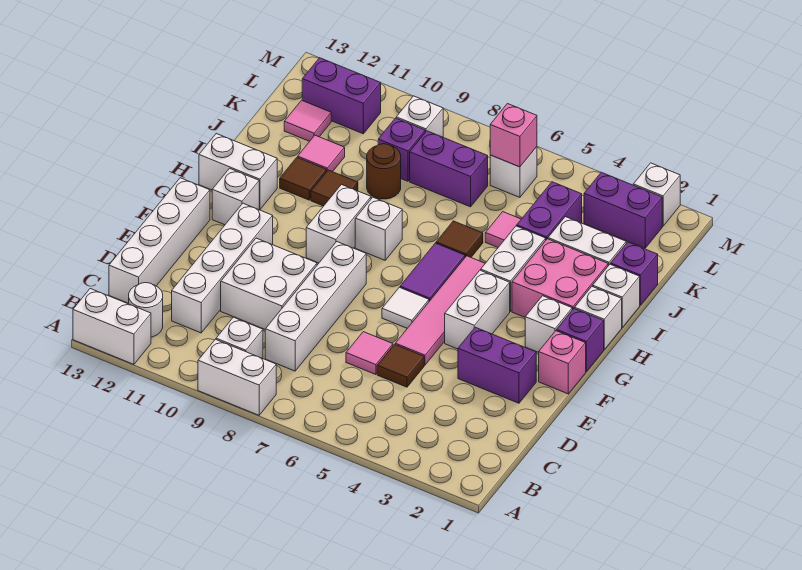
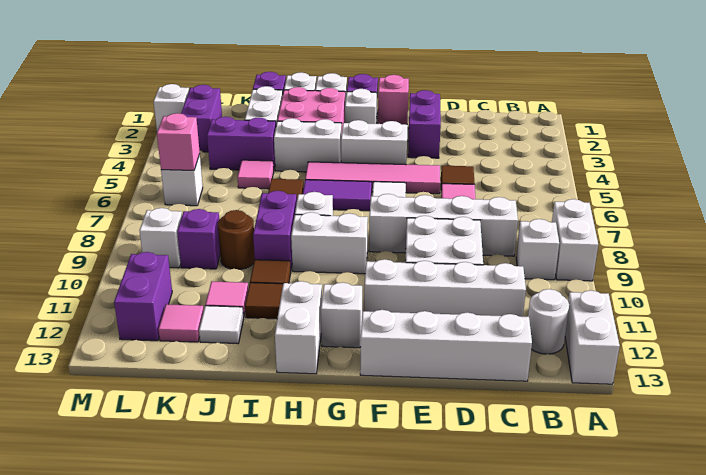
none -> white tile J12 level 1
purple brick K7:K8 level 1 -> purple brick I8:I9 level 1

